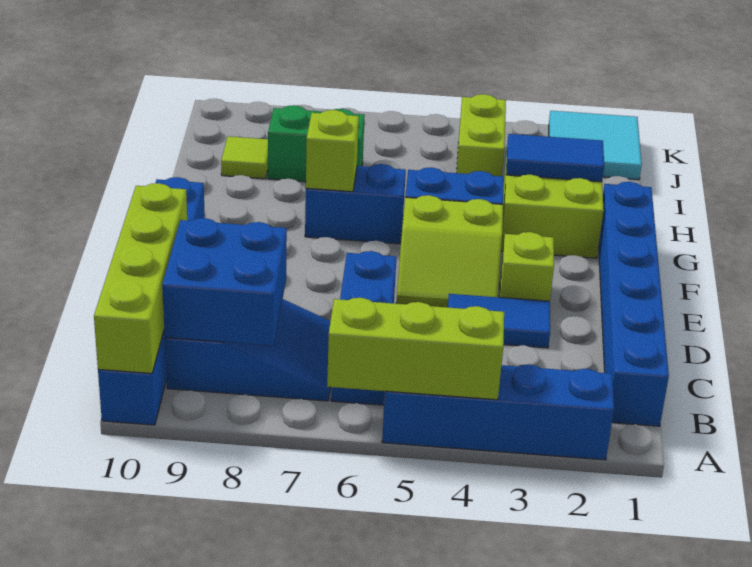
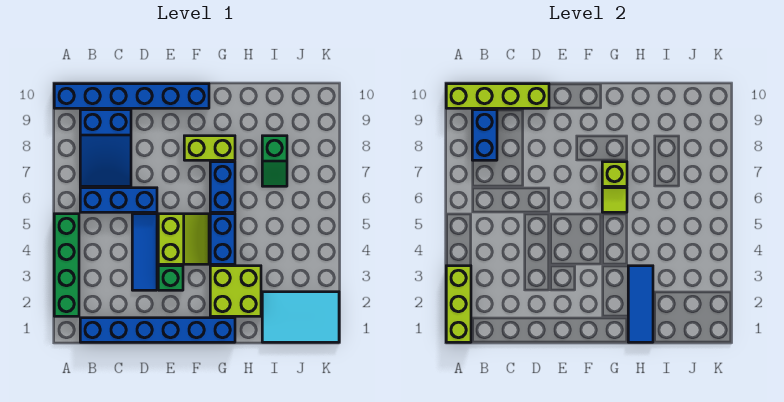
blue brick A2:A5 level 1 -> green brick A2:A5 level 1
lime brick A4:A6 level 2 -> lime brick A1:A3 level 2
blue brick B8:C9 level 2 -> blue brick B8:B9 level 2
blue tile D3:D4 level 1 -> blue tile D3:D5 level 1
lime brick E3 level 1 -> green brick E3 level 1
lime slope E4:F5 level 1 top F -> lime slope E4:F5 level 1 top E
blue tile H2:H3 level 2 -> blue tile H1:H3 level 2
lime brick I4:J4 level 1 -> lime brick F8:G8 level 1
green brick I7:I8 level 1 -> green slope I7:I8 level 1 top 8
lime tile I9 level 1 -> lime tile G6 level 2
cyan tile J1:K2 level 1 -> cyan tile I1:K2 level 1

